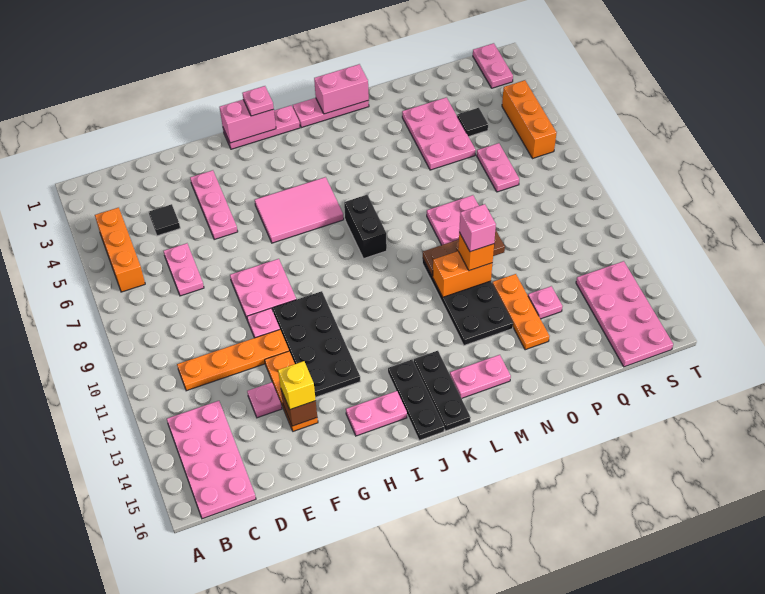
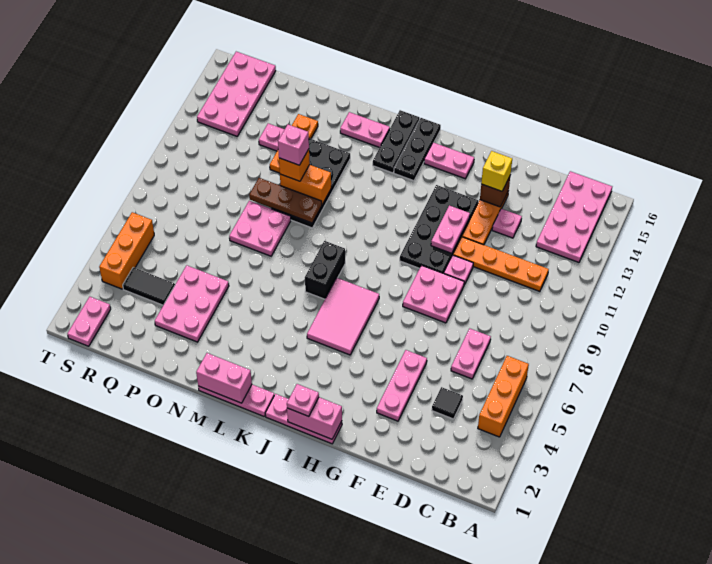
pink tile H5:J6 level 1 -> pink tile I5:J7 level 1
black tile Q4 level 1 -> black tile Q4:R4 level 1
pink plate Q6:Q7 level 1 -> pink plate G11:G12 level 2

